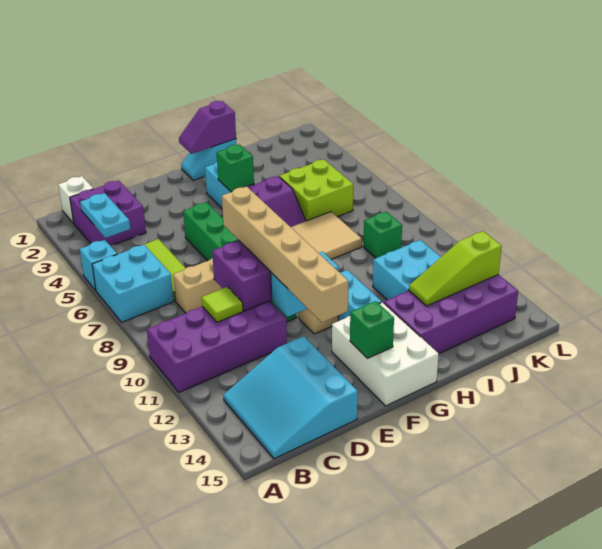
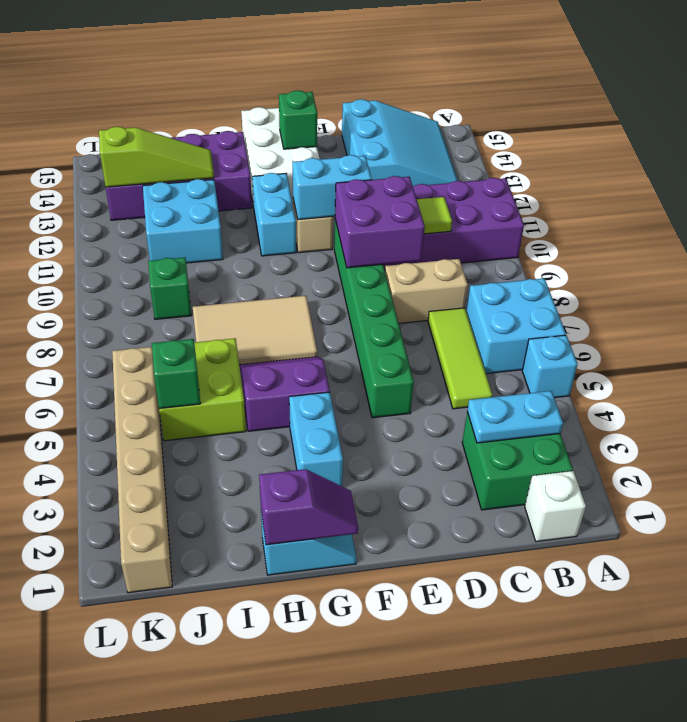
purple brick B2:C3 level 1 -> green brick B2:C3 level 1
cyan plate B3:B4 level 2 -> cyan plate B3:C3 level 2
tan brick E8:E13 level 3 -> tan brick K1:K6 level 1
green brick G4 level 2 -> green brick J5 level 2

